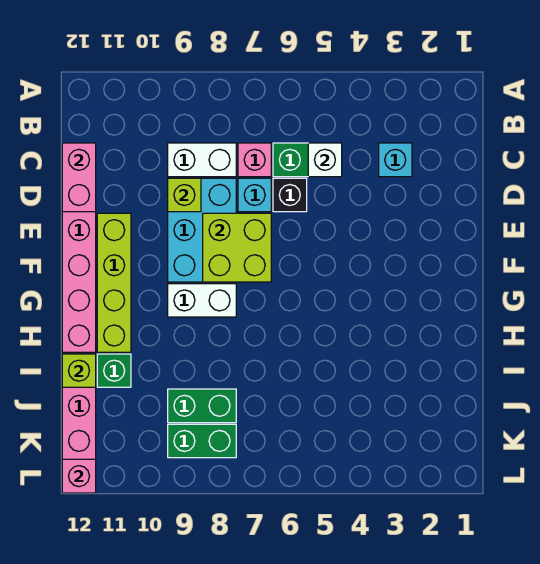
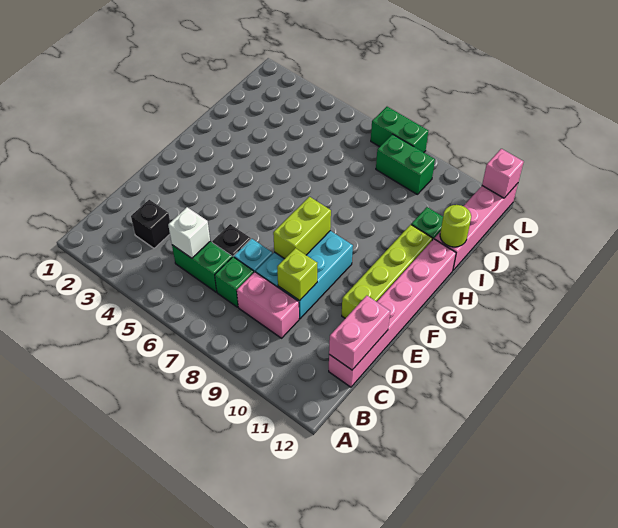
cyan brick C3 level 1 -> black brick C3 level 1
pink brick C7 level 1 -> green brick C7 level 1
white brick C8:C9 level 1 -> pink brick C8:C9 level 1
lime brick E7:F8 level 2 -> lime brick E8:F8 level 2
white brick G8:G9 level 1 -> none
lime brick I12 level 2 -> lime round brick I12 level 2
green brick J8:J9 level 1 -> green brick L7:L8 level 1

